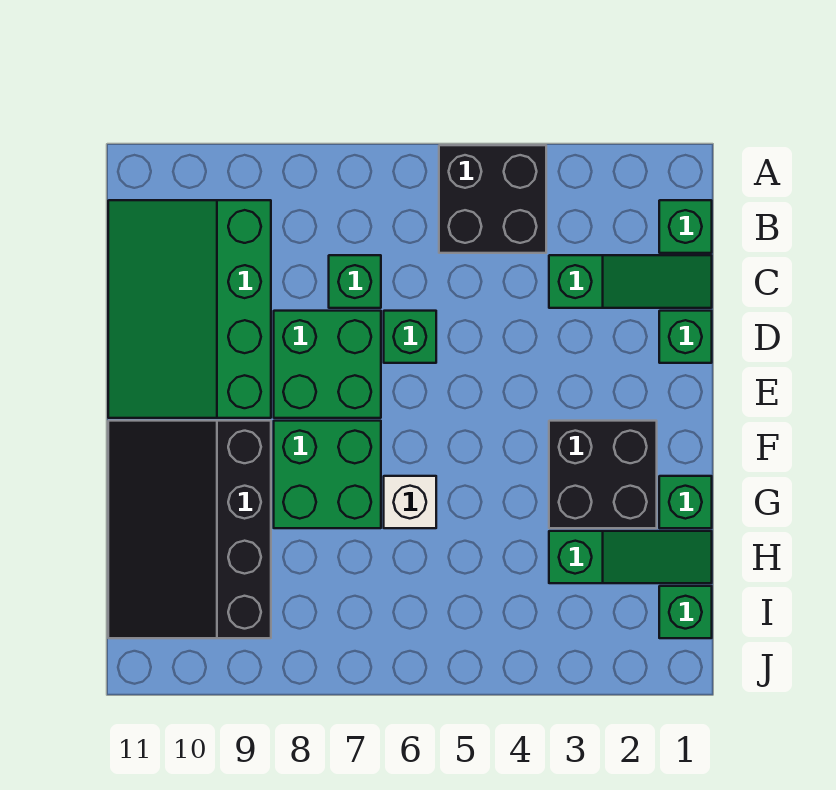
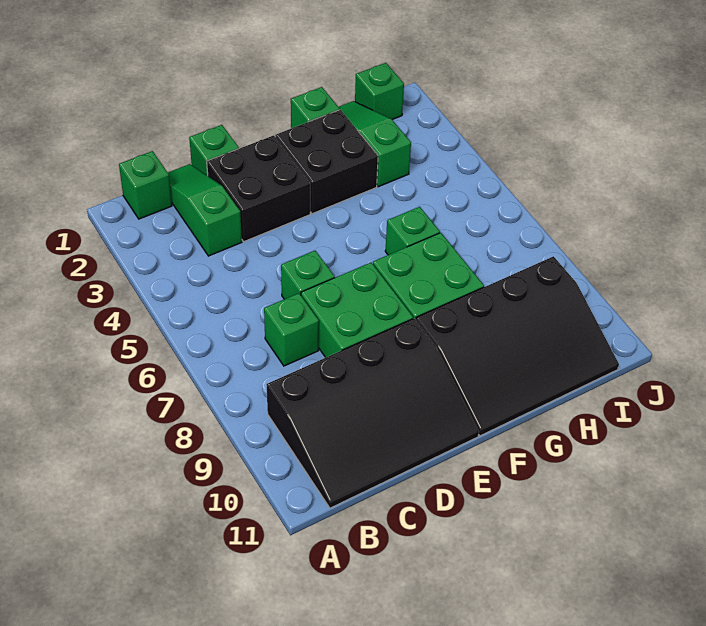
black brick A4:B5 level 1 -> black brick D2:E3 level 1
green slope B9:E11 level 1 top 9 -> black slope B9:E11 level 1 top 9
white brick G6 level 1 -> green brick G6 level 1

